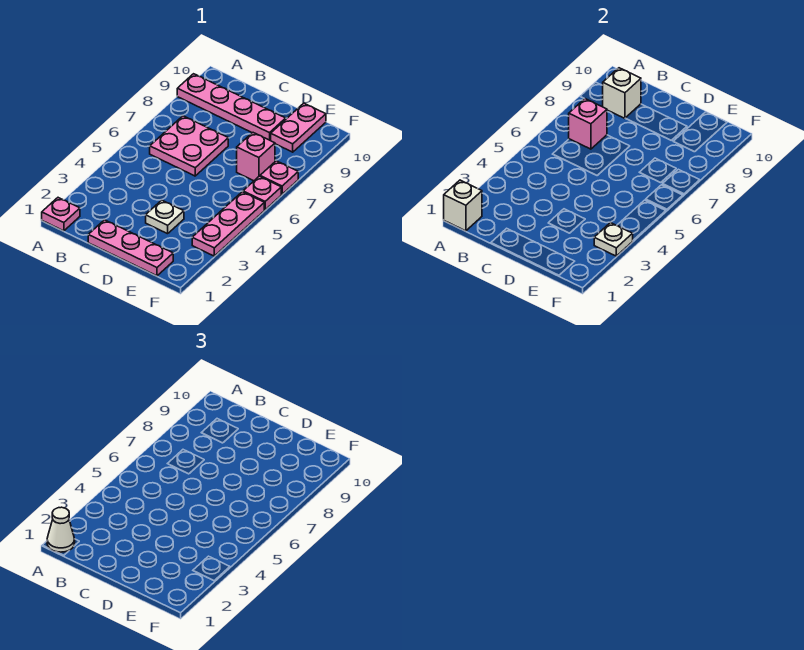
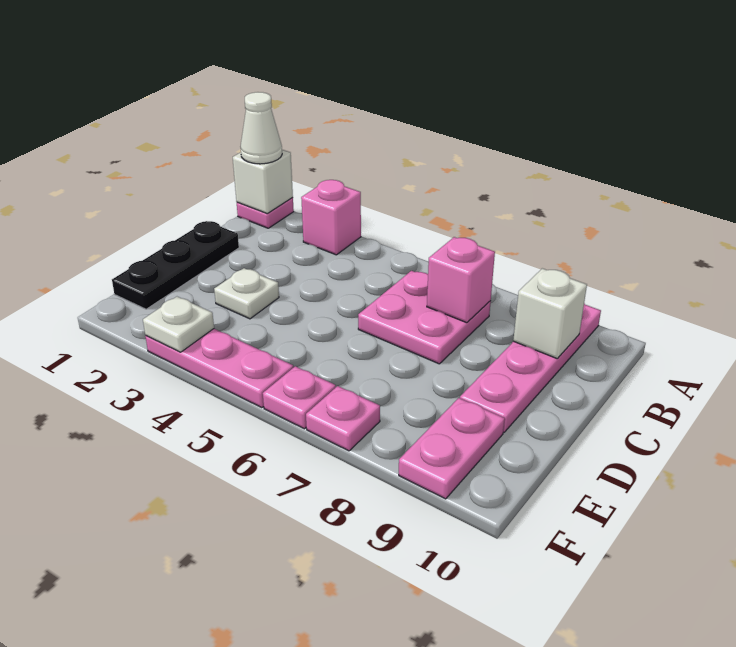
pink plate C1:E1 level 1 -> black plate C1:E1 level 1
pink brick E7 level 1 -> pink brick A3 level 1
pink plate E9:E10 level 1 -> pink plate E9:F9 level 1

